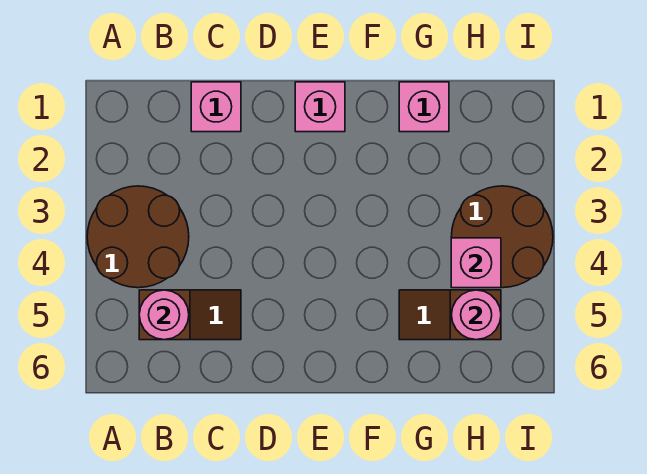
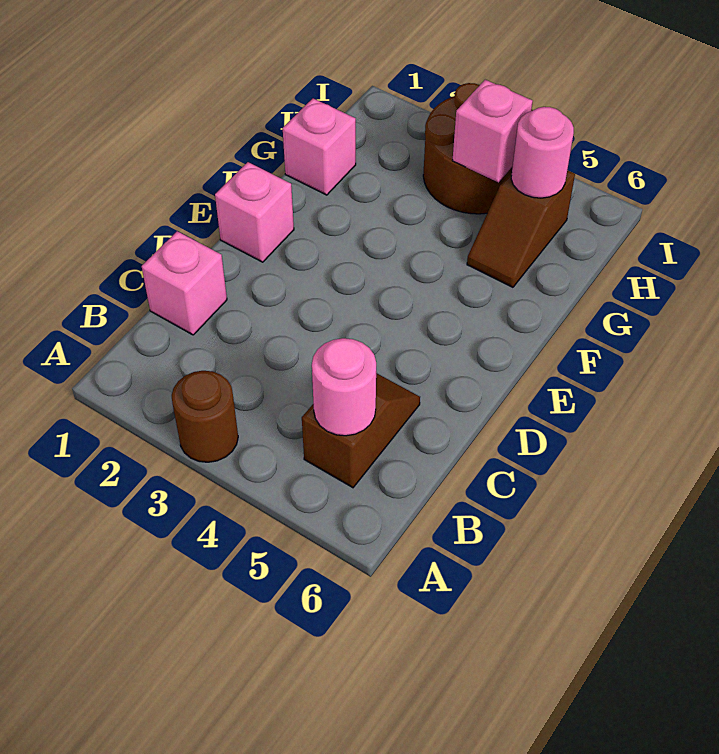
brown round brick A3:B4 level 1 -> brown round brick A3 level 1

